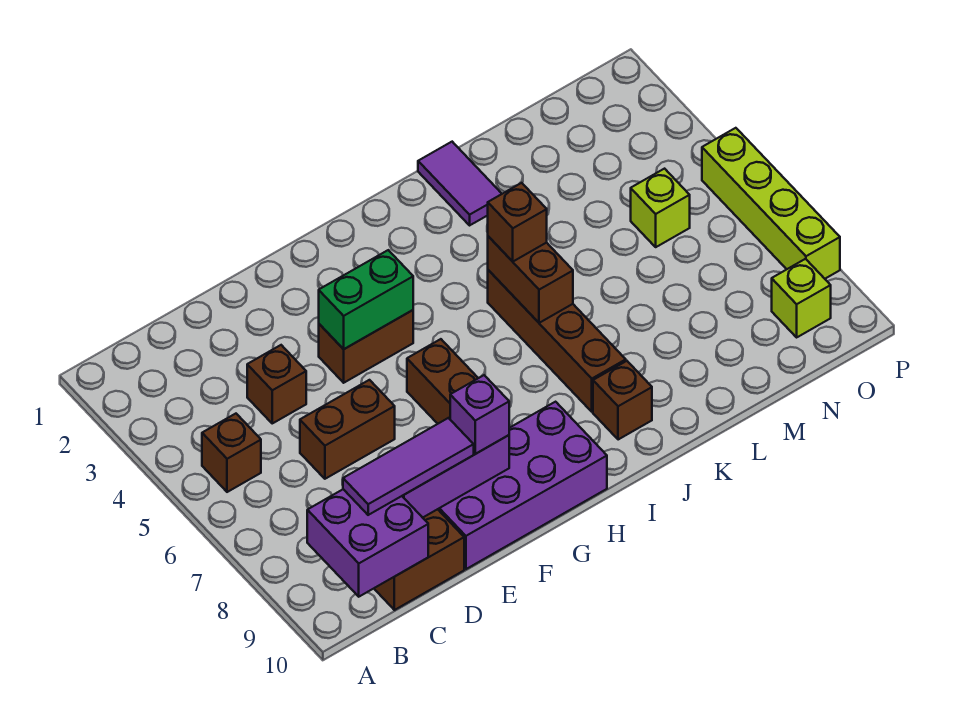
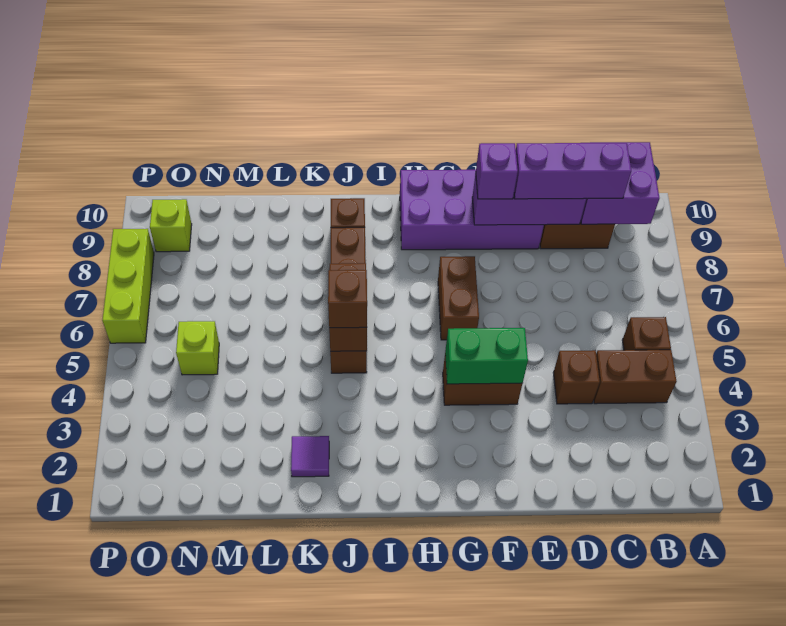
purple tile C9:E9 level 3 -> purple brick C9:E9 level 3
brown brick D6:E6 level 1 -> brown brick B4:C4 level 1
purple tile K1:K2 level 1 -> purple tile K2 level 1
lime brick P5:P8 level 1 -> lime brick P6:P8 level 1

